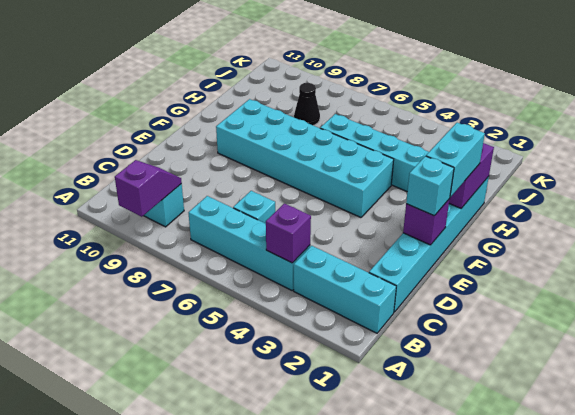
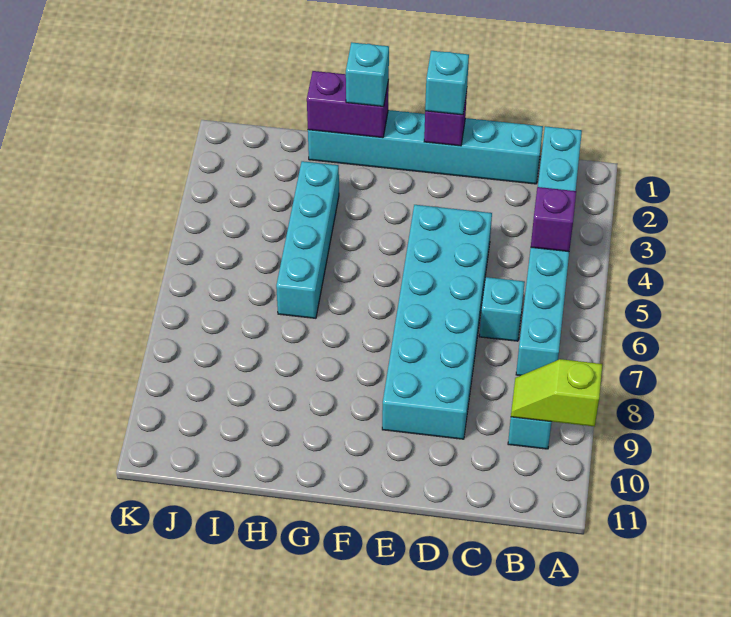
purple slope A9:B9 level 2 top A -> lime slope A9:B9 level 2 top A
cyan brick F1:G1 level 3 -> cyan brick G1 level 3
cyan brick F4:G9 level 1 -> cyan brick D4:E9 level 1
black cone I8 level 1 -> none

